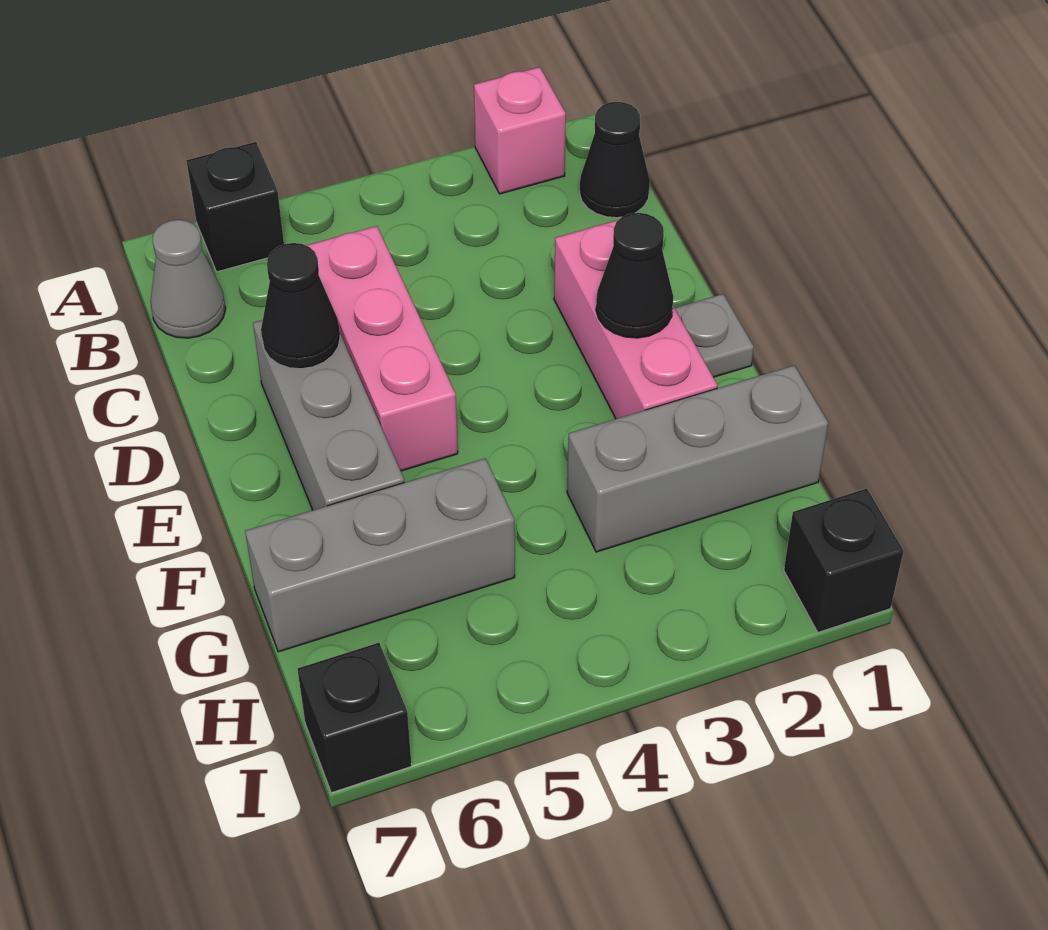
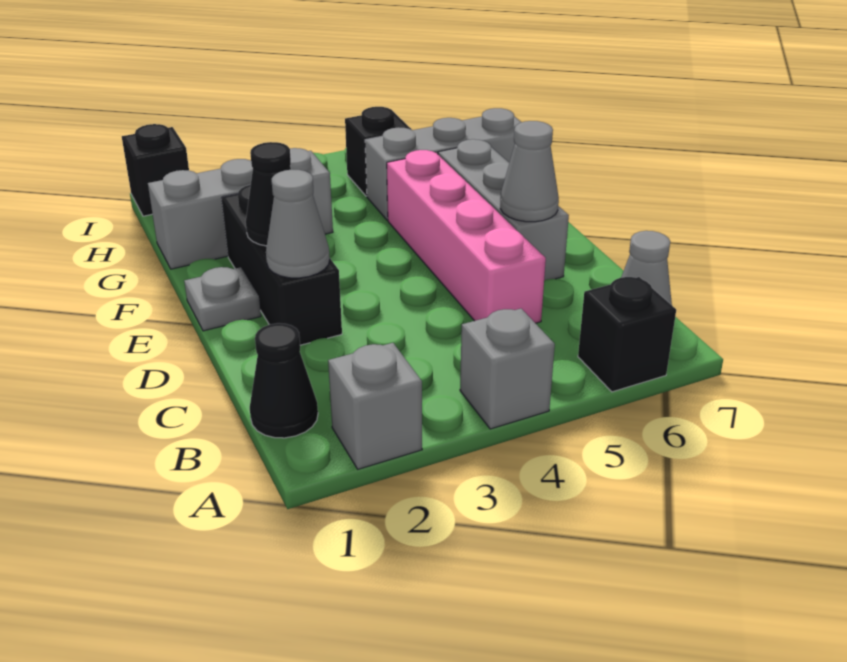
pink brick A2 level 1 -> grey brick A2 level 1
none -> grey brick A4 level 1
pink brick C5:E5 level 1 -> pink brick C5:F5 level 1
pink brick D2:F2 level 1 -> black brick D2:F2 level 1
none -> grey cone D2 level 2
black cone D6 level 2 -> grey cone D6 level 2
black brick I7 level 1 -> black brick H5 level 1

